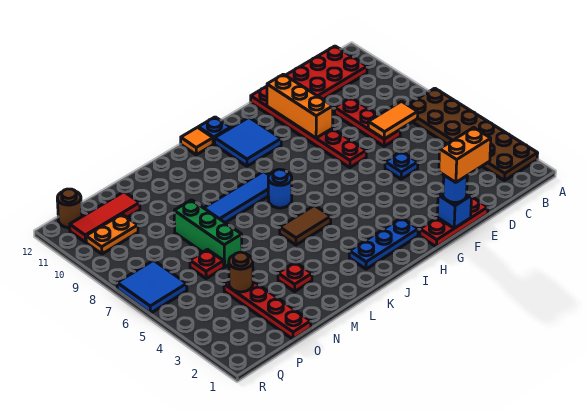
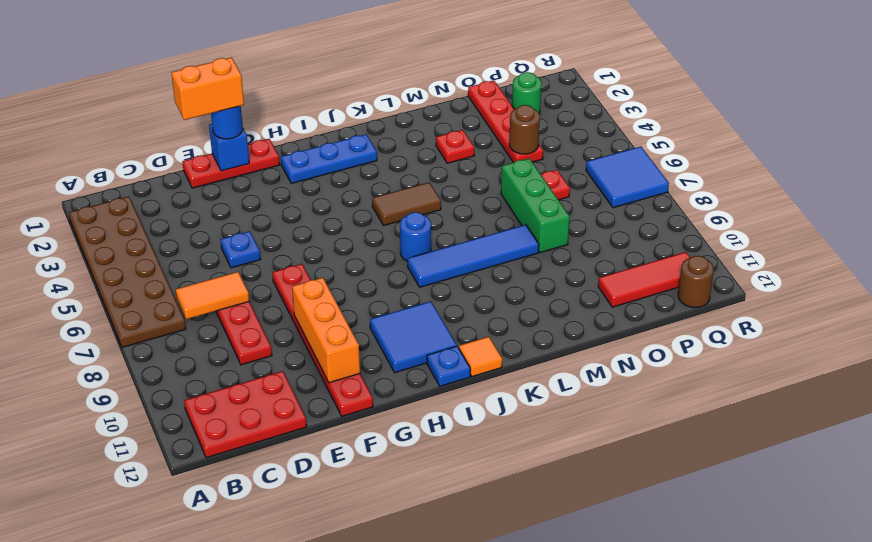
none -> green round brick P2 level 1
orange plate P10:Q10 level 1 -> none

